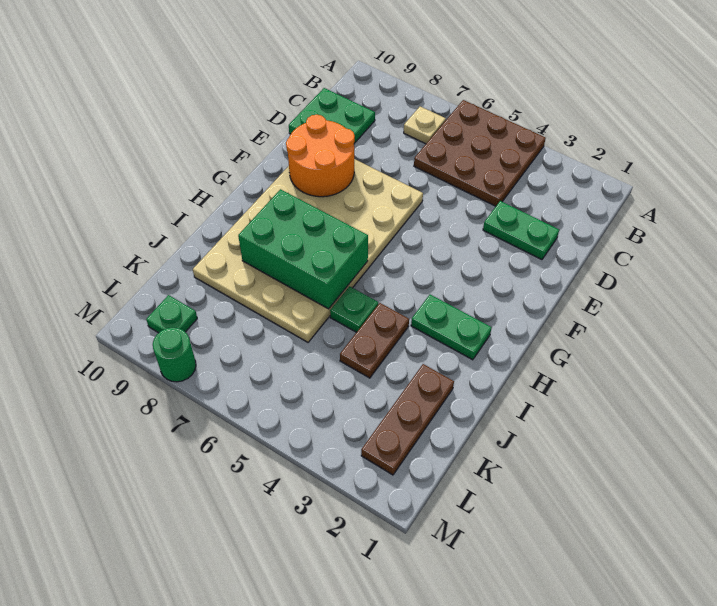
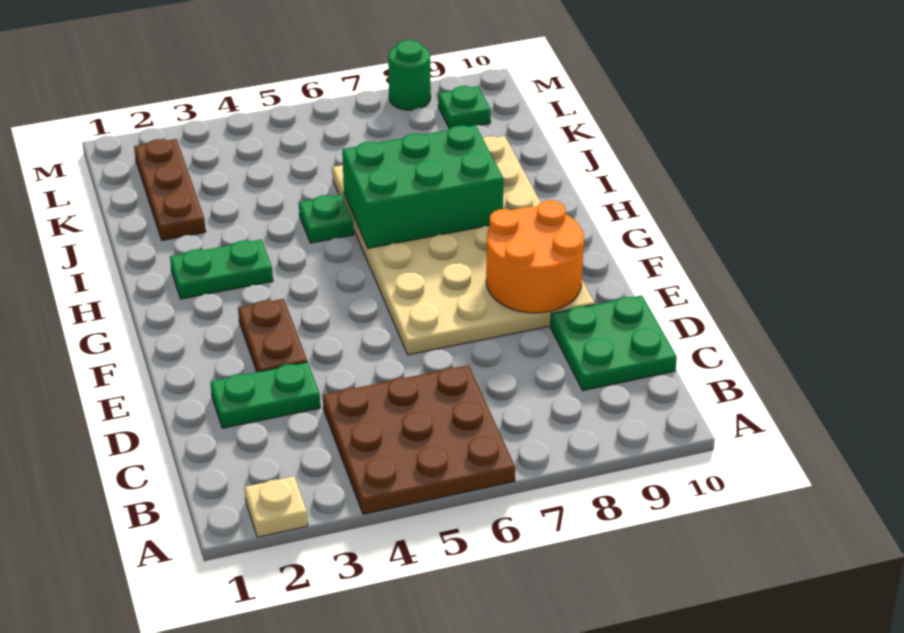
tan plate B7 level 1 -> tan plate A2 level 1
brown plate I4:J4 level 1 -> brown plate E3:F3 level 1

